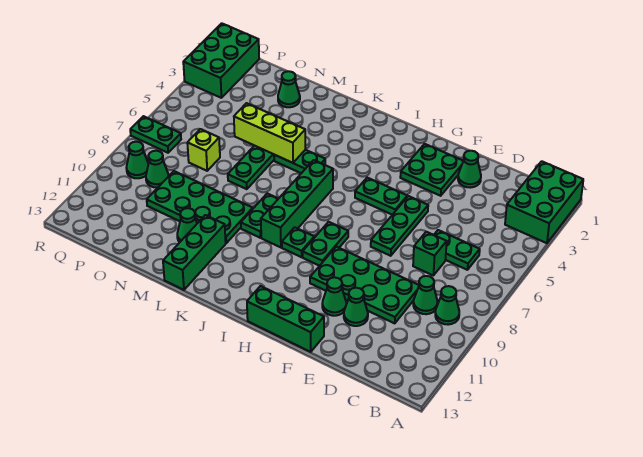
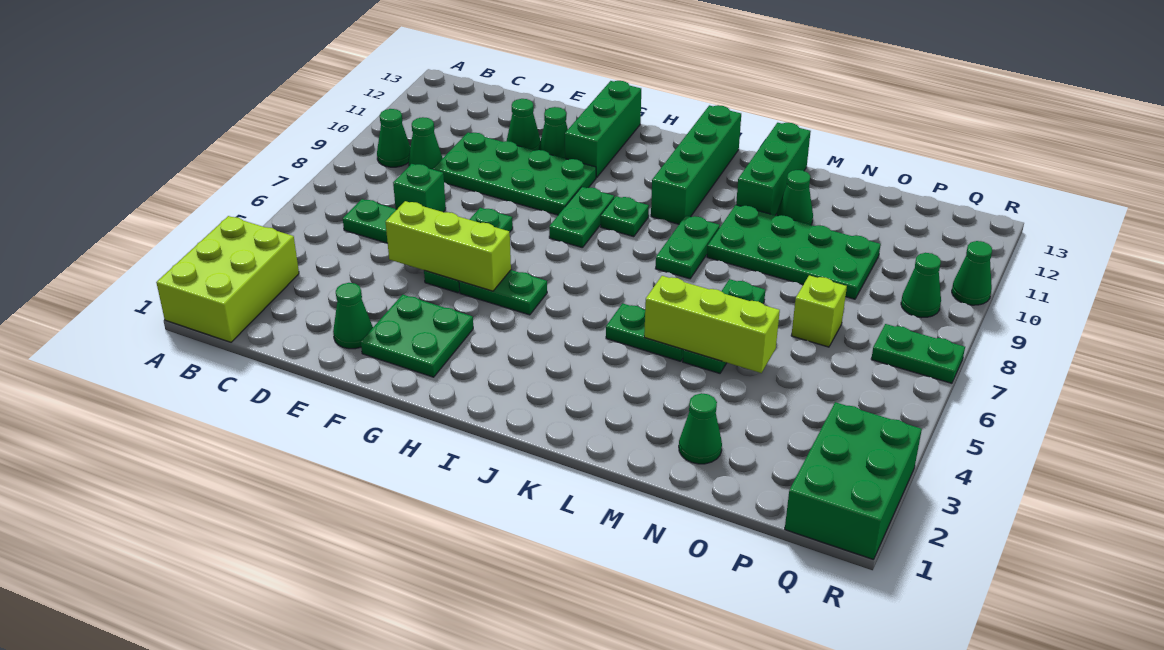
green brick A1:B3 level 1 -> lime brick A1:B3 level 1
none -> lime brick E5:G5 level 2
green brick F13:H13 level 1 -> green brick G11:G13 level 1
green brick J6:J9 level 1 -> green brick J10:J13 level 1
green cone P9 level 1 -> green cone R10 level 1

